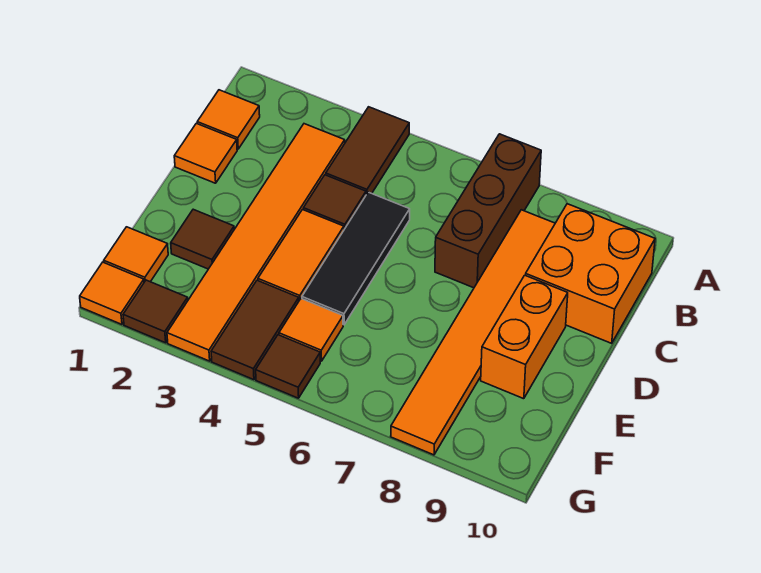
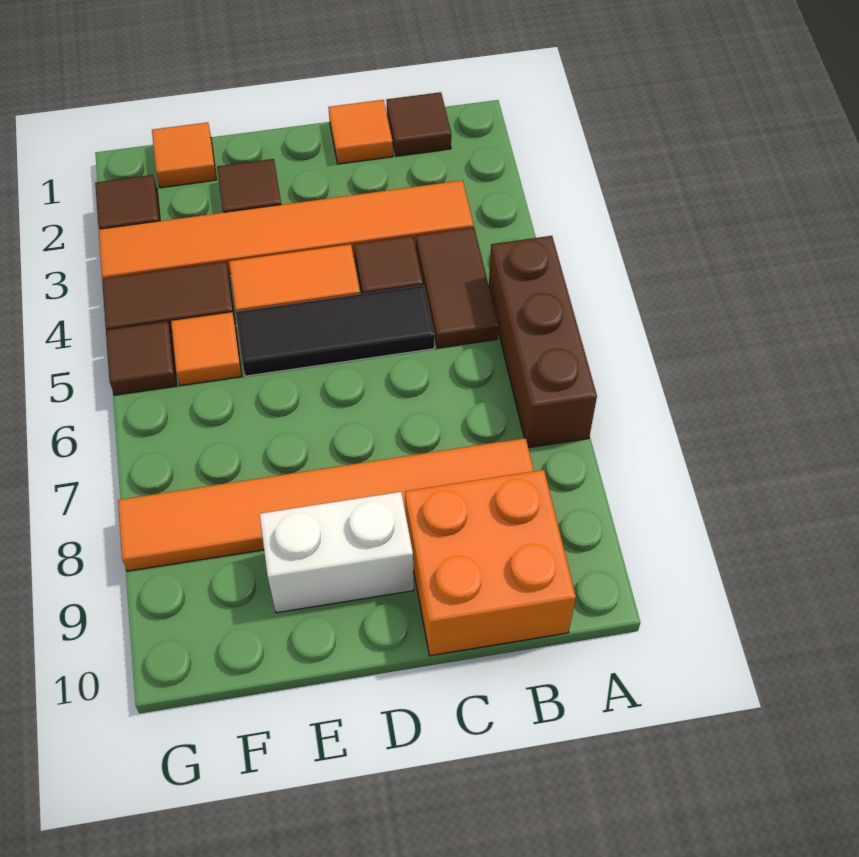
brown tile A4:B4 level 1 -> brown tile B4:B5 level 1
brown brick A7:C7 level 1 -> brown brick A5:A7 level 1
orange tile B1 level 1 -> brown tile B1 level 1
orange brick D9:E9 level 1 -> white brick D9:E9 level 1
orange tile G1 level 1 -> none

